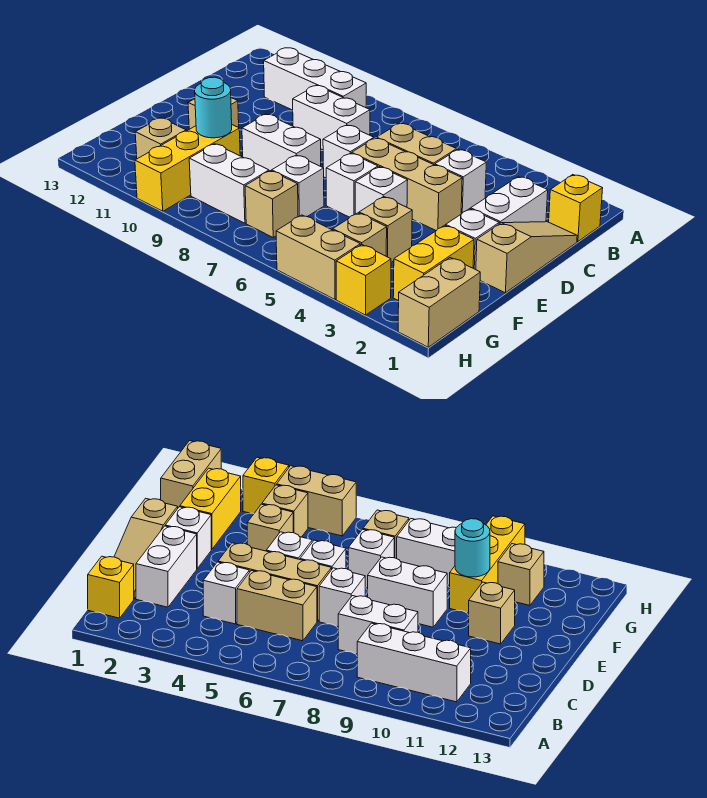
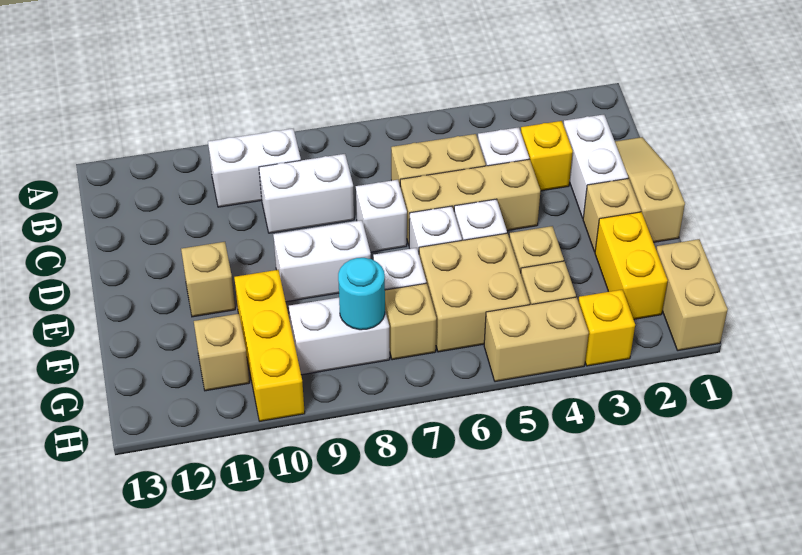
yellow brick B1 level 1 -> yellow brick C3 level 1
white brick B9:B11 level 1 -> white brick B9:B10 level 1
white brick E2 level 1 -> tan brick E2 level 1
none -> tan brick F5:G6 level 1
cyan round brick F10 level 2 -> cyan round brick G8 level 2

